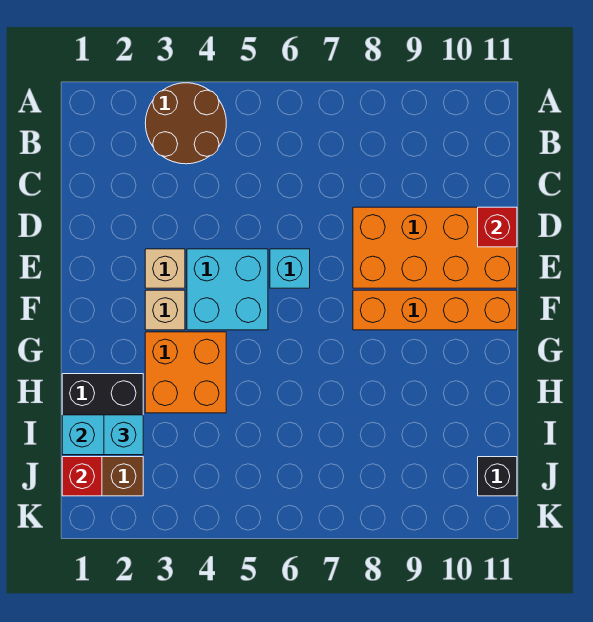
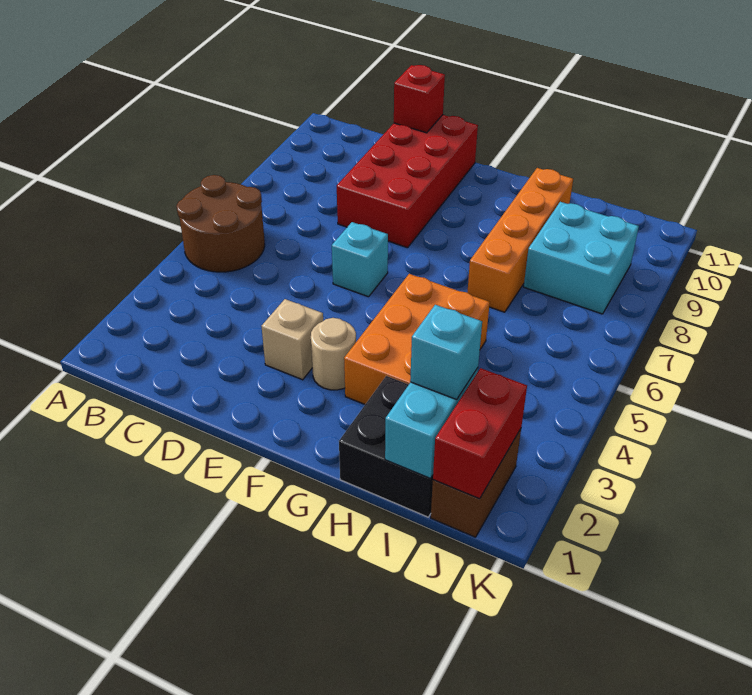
brown round brick A3:B4 level 1 -> brown round brick A5:B6 level 1
orange brick D8:E11 level 1 -> red brick D8:E11 level 1
cyan brick E4:F5 level 1 -> cyan brick I8:J9 level 1
tan brick F3 level 1 -> tan round brick F3 level 1
orange brick F8:F11 level 1 -> orange brick H7:H10 level 1
orange brick G3:H4 level 1 -> orange brick G3:H5 level 1
red brick J1 level 2 -> red brick J1:J2 level 2
black brick J11 level 1 -> none

